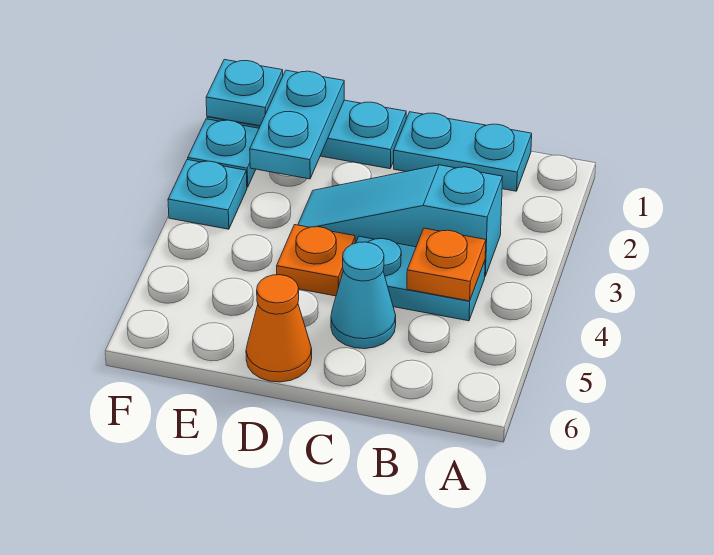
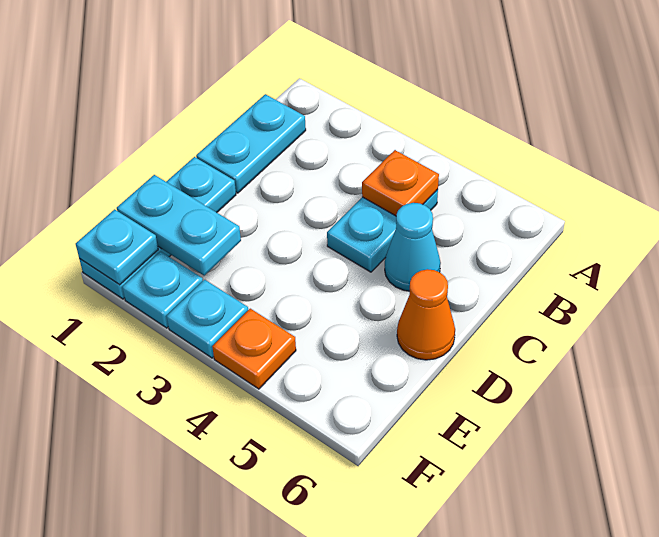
cyan slope B3:D3 level 1 top B -> none
orange plate D4 level 1 -> orange plate F4 level 1

